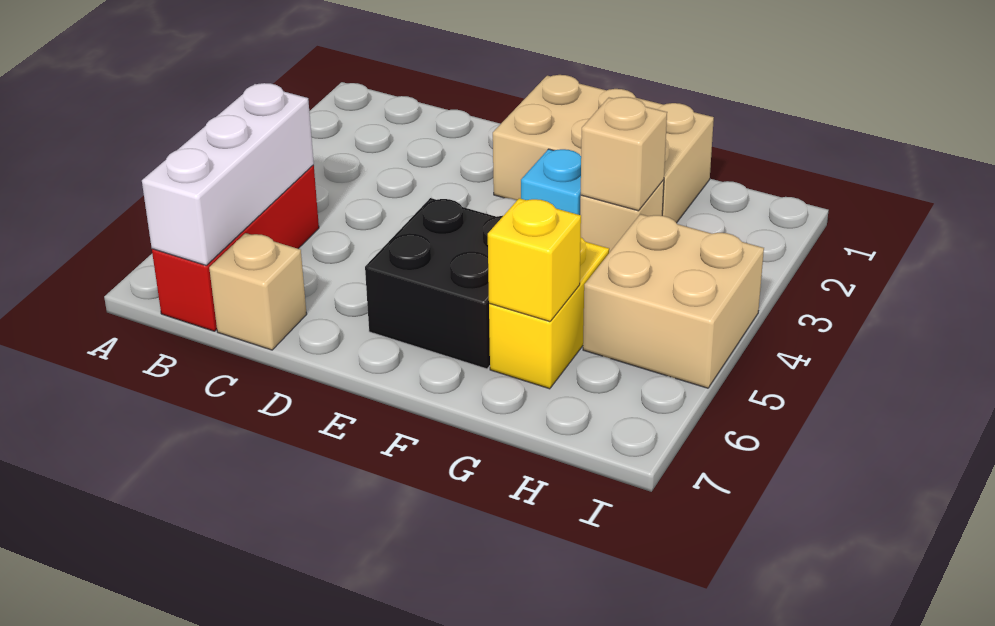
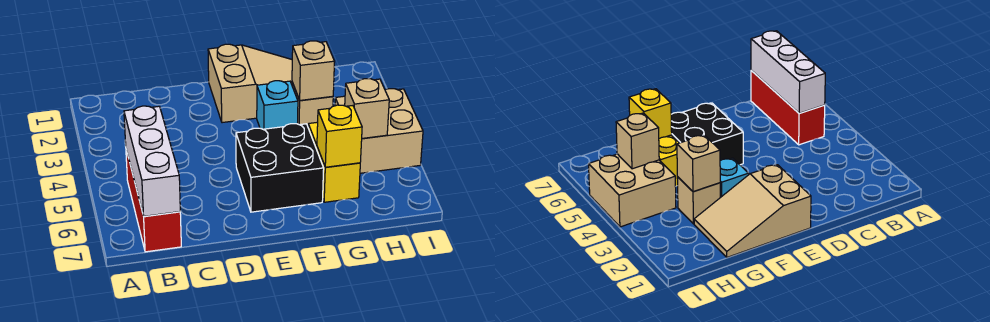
tan brick C7 level 1 -> tan brick H5 level 2
tan brick E1:G2 level 1 -> tan slope E1:G2 level 1 top E

